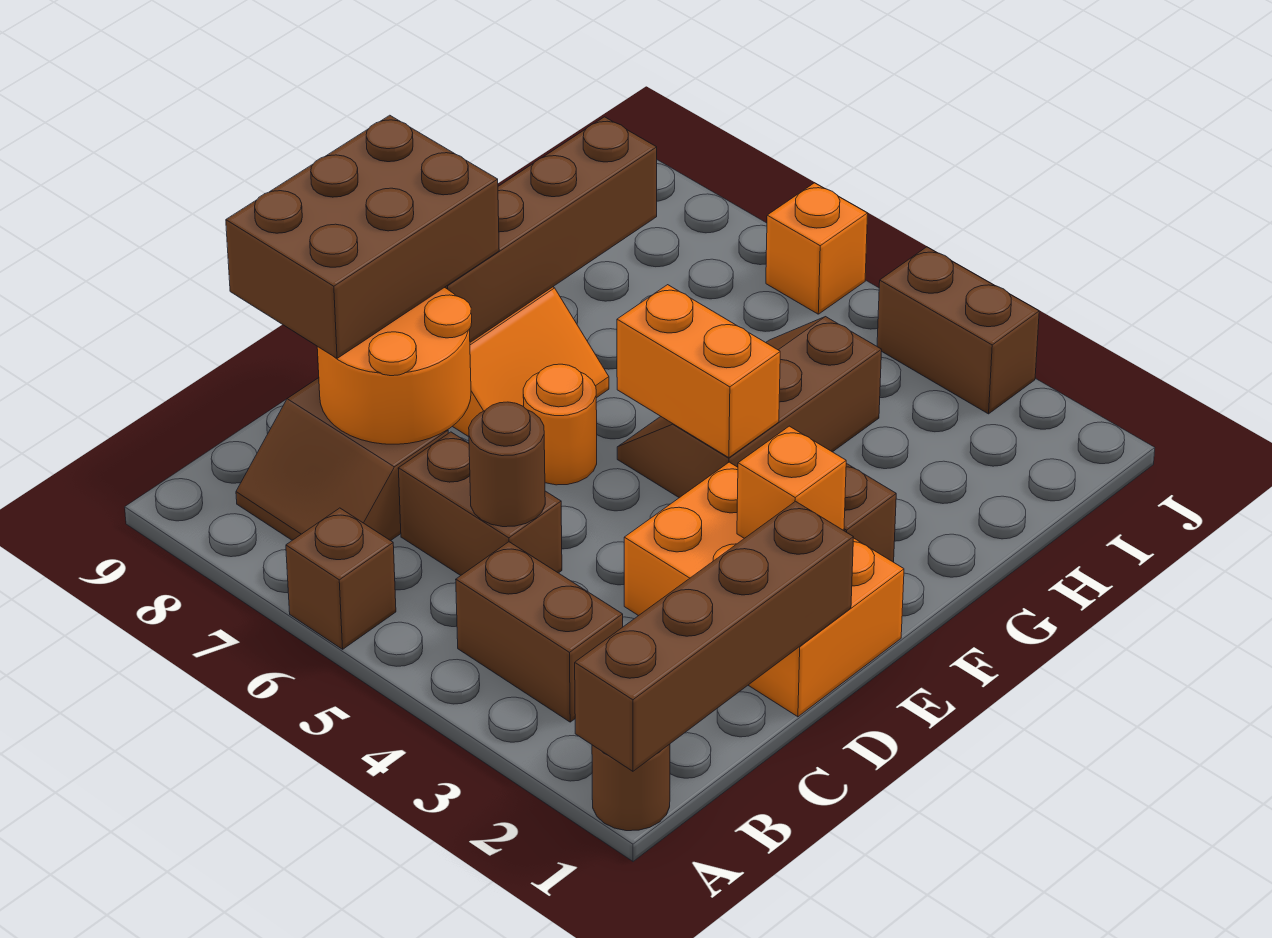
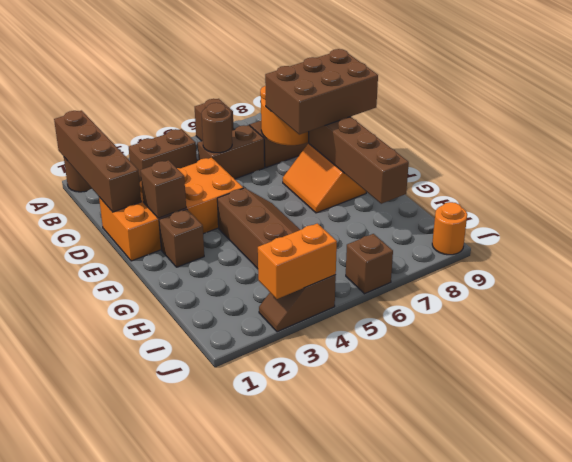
brown brick C8:E9 level 3 -> brown brick D7:E9 level 3
orange brick D1:E3 level 1 -> orange brick D1:E4 level 1
orange brick E2 level 2 -> brown brick E2 level 2
orange round brick E6 level 1 -> orange round brick J9 level 1
orange brick F4:F5 level 2 -> orange brick J3:J4 level 2
brown brick J3:J4 level 1 -> brown slope J3:J4 level 1 top 4
orange brick J6 level 1 -> brown brick J6 level 1

